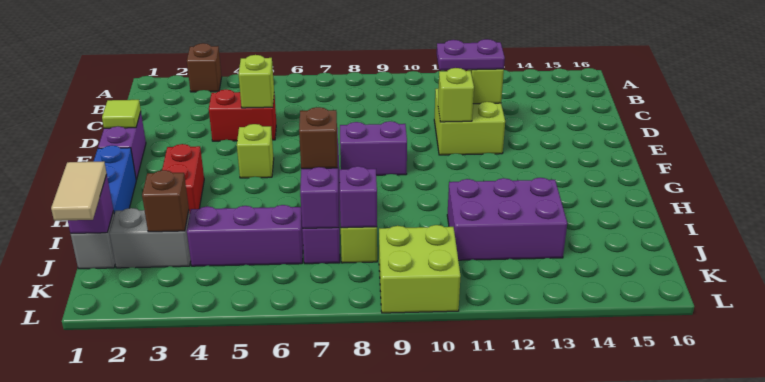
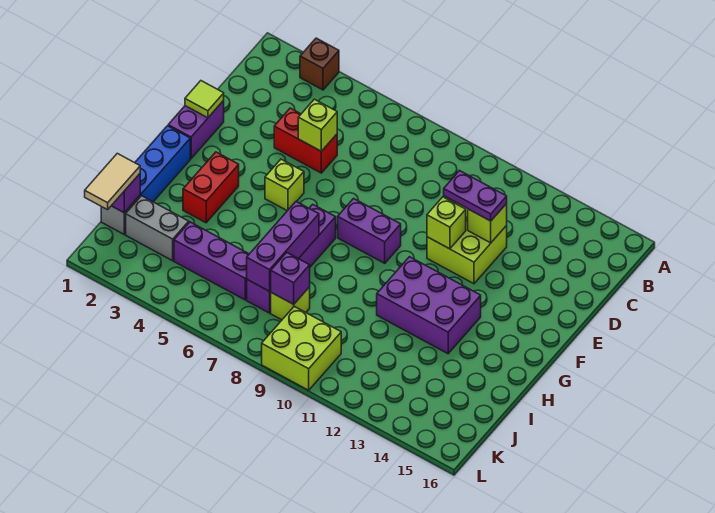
brown brick I7 level 3 -> none
purple brick I11:J13 level 1 -> purple brick G11:H13 level 1
brown brick J3 level 2 -> none

